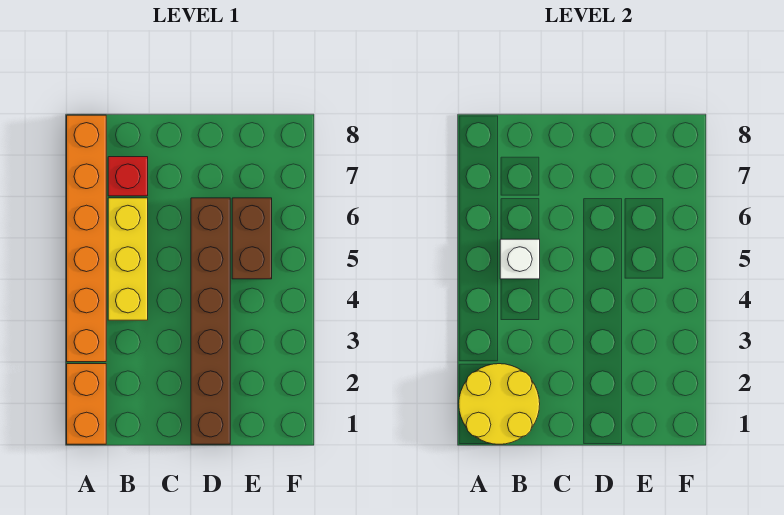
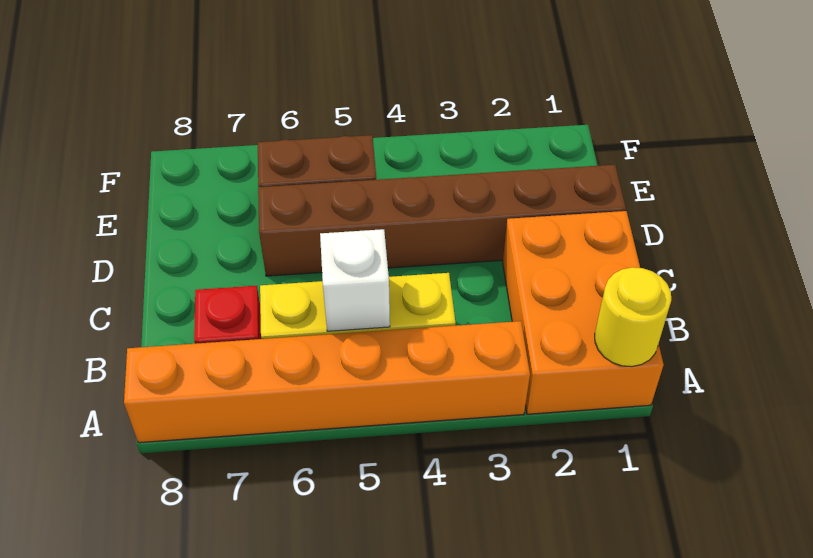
orange brick A1:A2 level 1 -> orange brick A1:C2 level 1
yellow round brick A1:B2 level 2 -> yellow round brick A1 level 2

